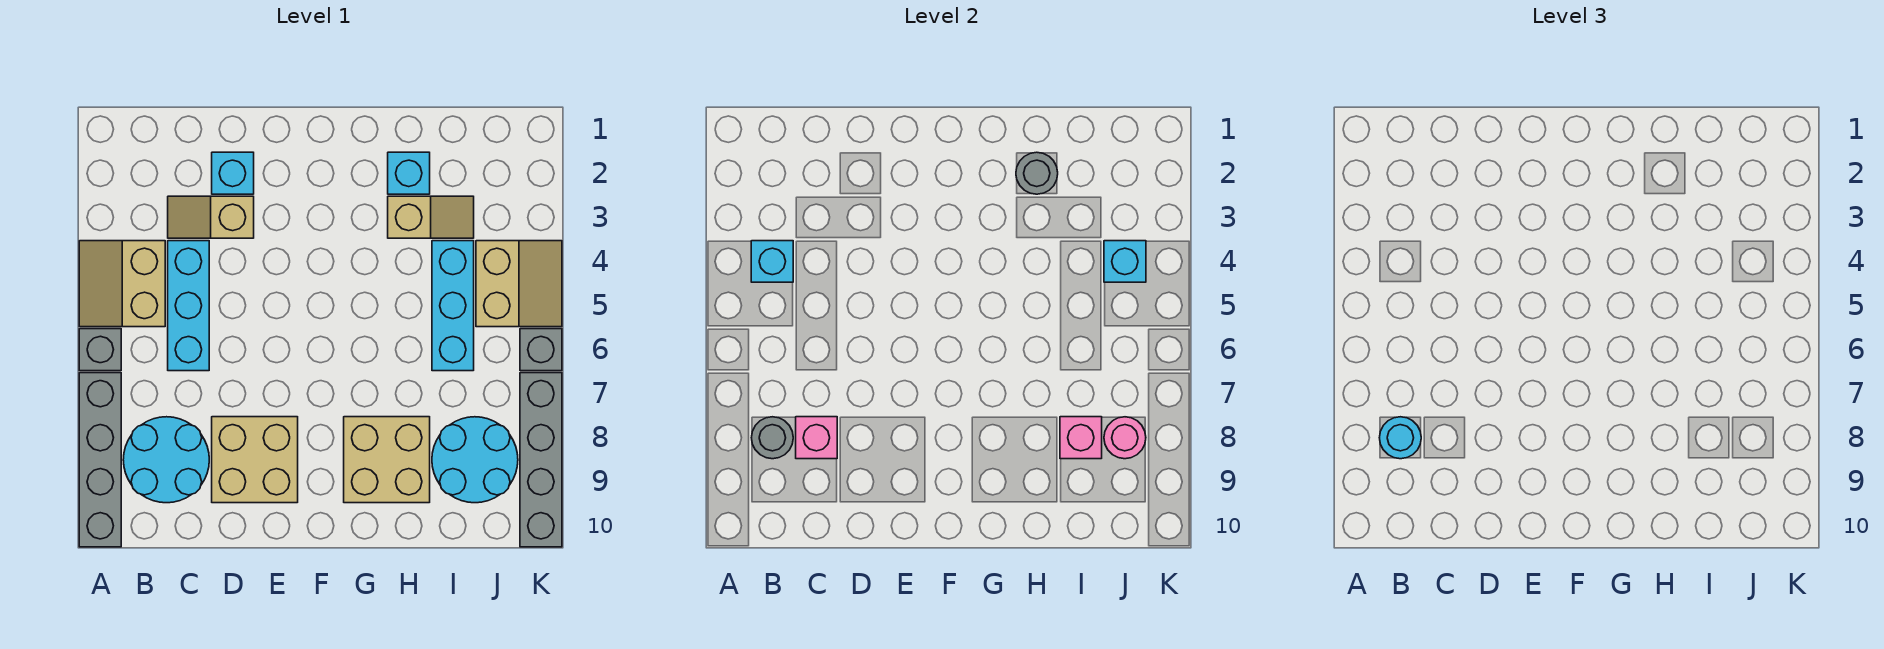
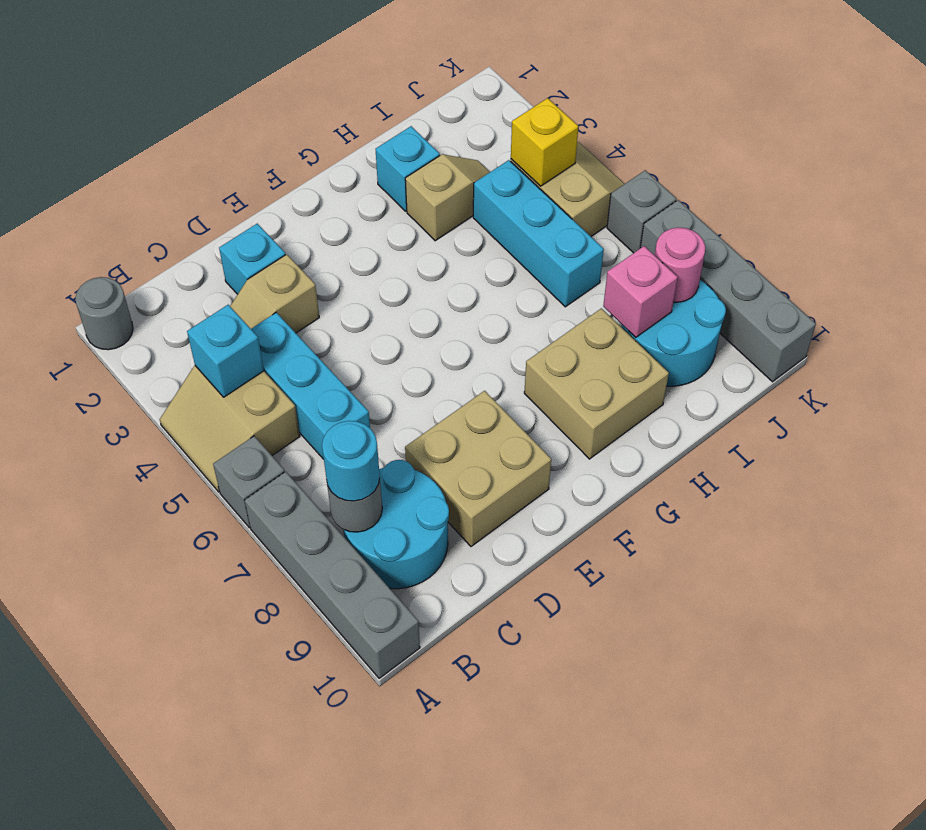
pink brick C8 level 2 -> none
grey round brick H2 level 2 -> grey round brick A1 level 1
cyan brick J4 level 2 -> yellow brick J4 level 2

